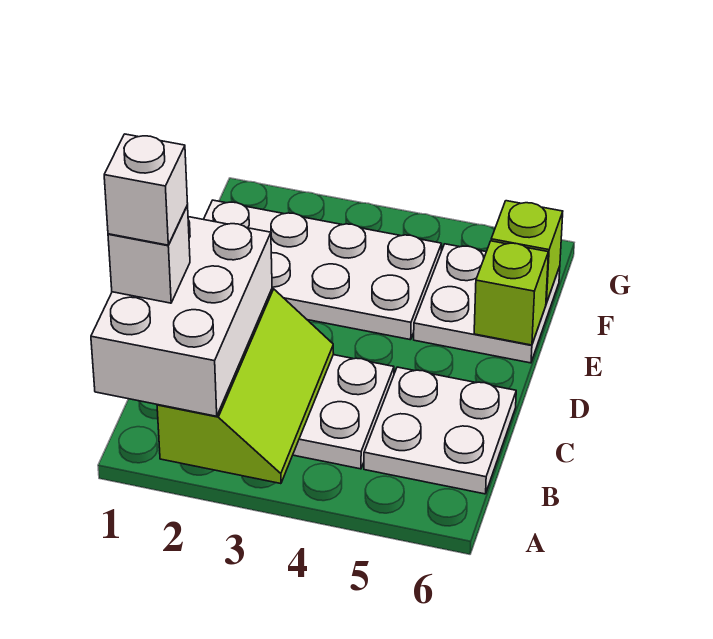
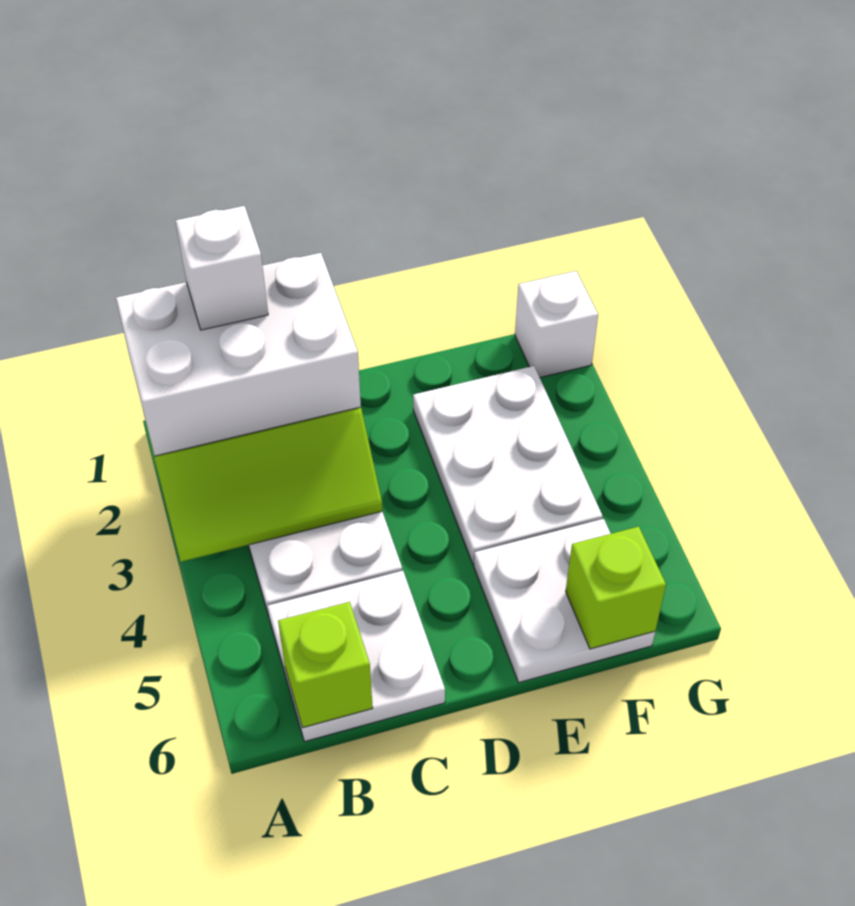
white brick B1 level 5 -> white brick G1 level 1
white plate E1:F4 level 1 -> white plate E2:F4 level 1
lime brick E6 level 2 -> lime brick B6 level 2

